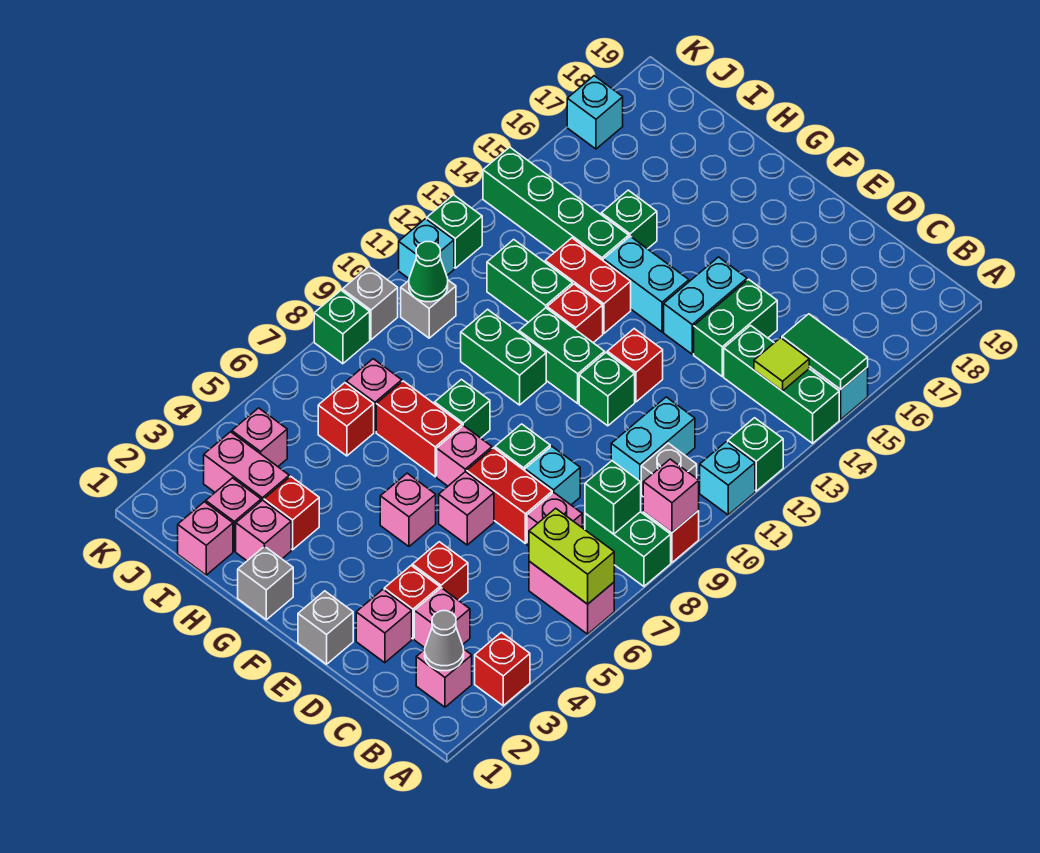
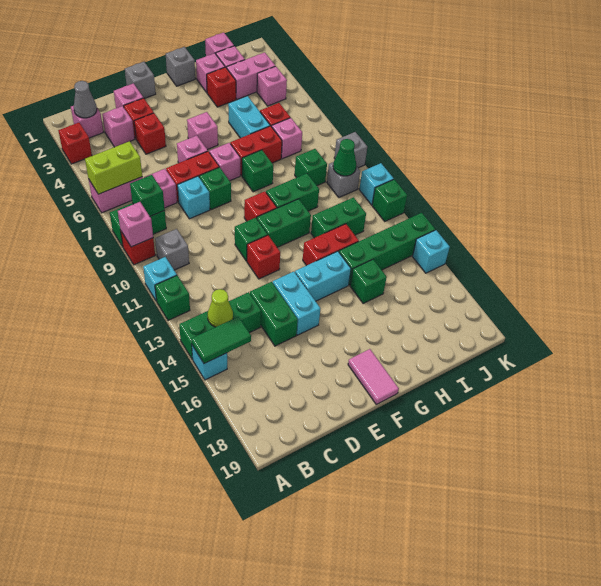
lime tile B14 level 2 -> lime cone B14 level 2
cyan brick C10:C11 level 1 -> cyan brick H5:H6 level 1
none -> pink tile F18:F19 level 1
red brick G12 level 1 -> red brick F10 level 1
green brick K8 level 1 -> green brick I9 level 1
cyan brick K17 level 1 -> cyan brick K15 level 1

